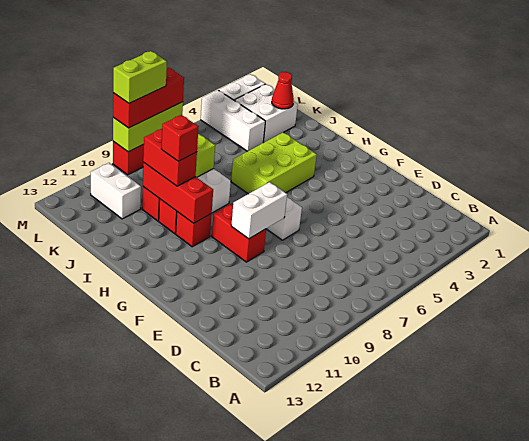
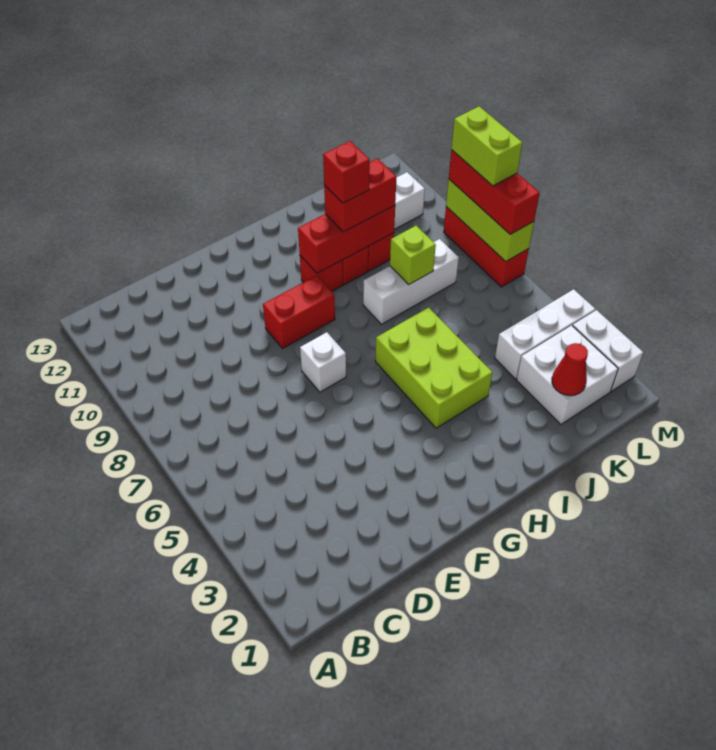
white brick F8:F9 level 2 -> none

